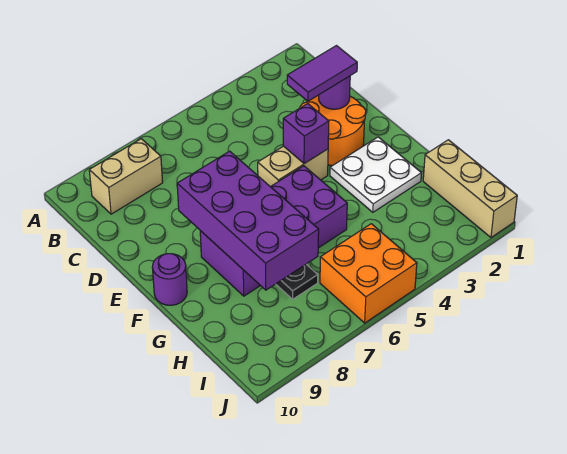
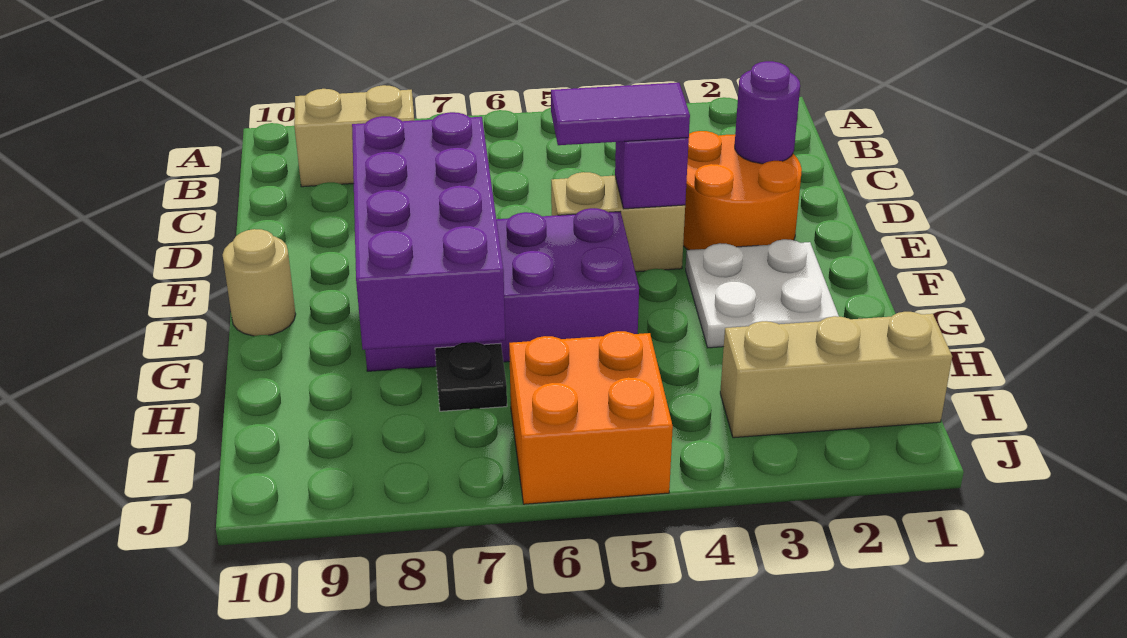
purple tile D2:D3 level 3 -> purple tile E4:E5 level 3
purple round brick F10 level 1 -> tan round brick F10 level 1
tan brick H1:J1 level 1 -> tan brick I1:I3 level 1

